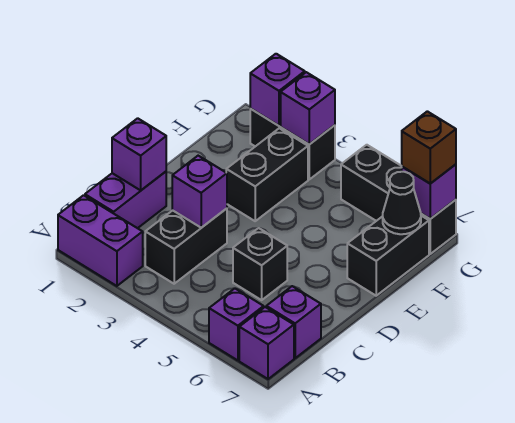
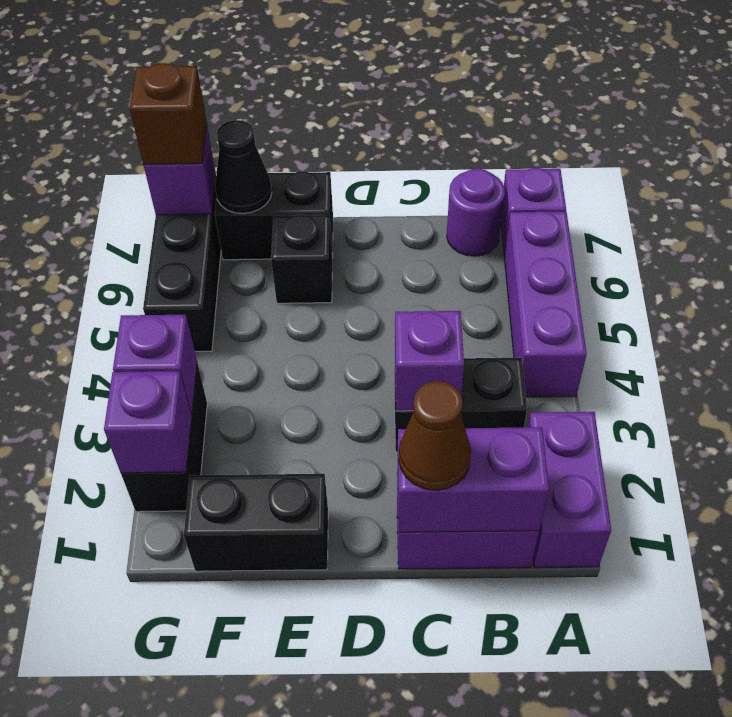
purple brick A6 level 1 -> purple brick A4:A6 level 1
purple brick B7 level 1 -> purple round brick B7 level 1
purple brick C1 level 2 -> purple brick B1:C1 level 2
none -> brown cone C1 level 3
black brick C5 level 1 -> black brick E6 level 1
black brick E3:F3 level 1 -> black brick E1:F1 level 1

